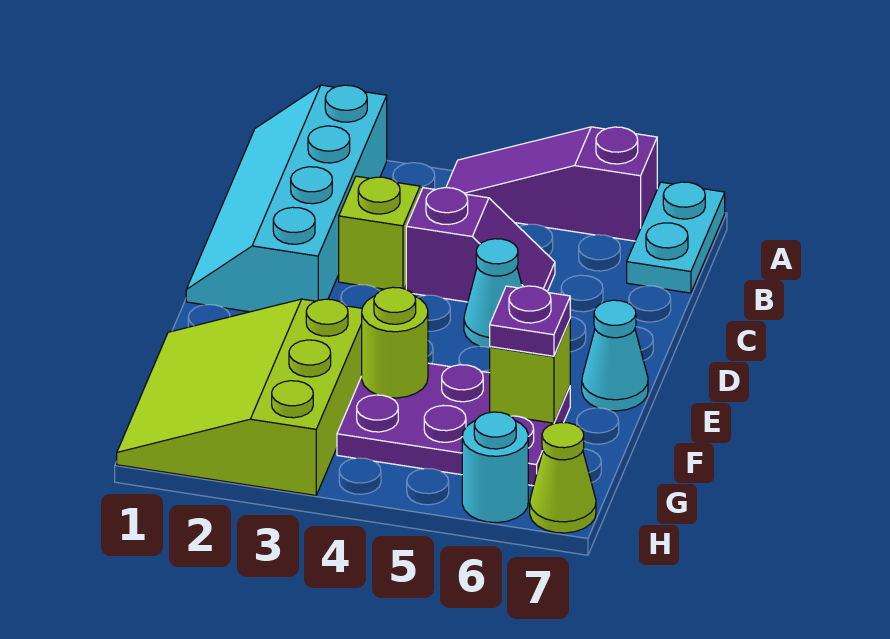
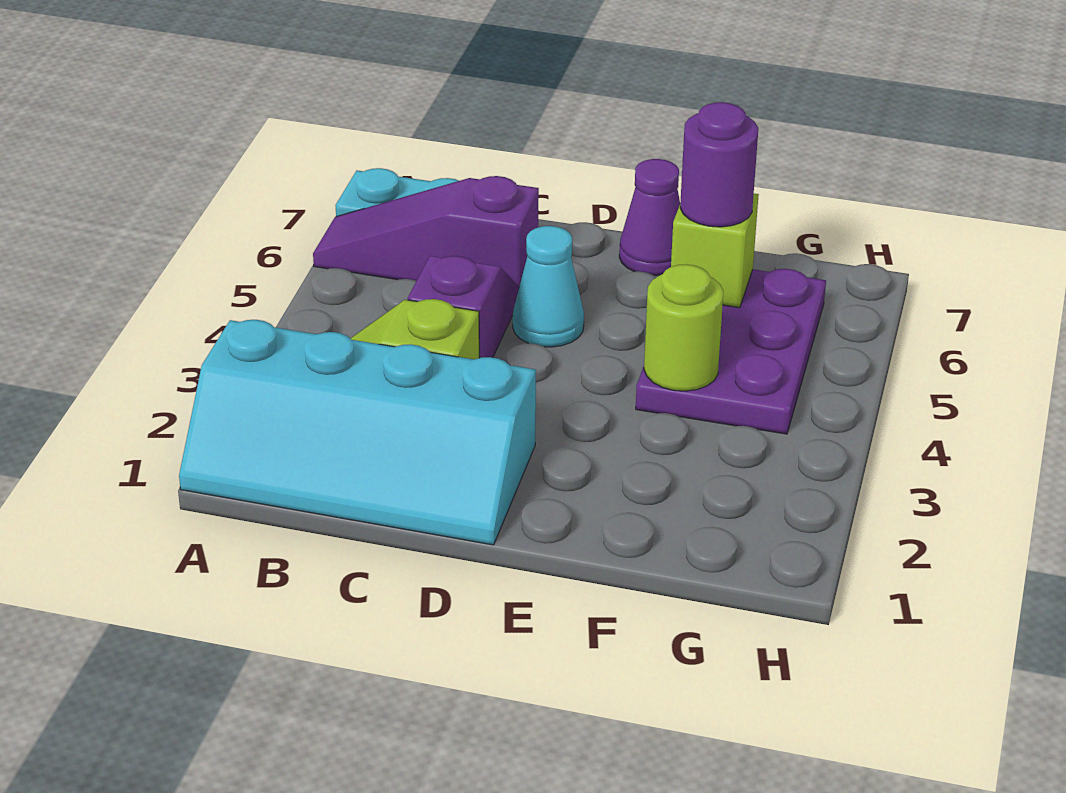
purple slope A4:A6 level 1 top 6 -> purple slope A6:C6 level 1 top C
cyan cone E7 level 1 -> purple cone E7 level 1
lime slope F1:H3 level 1 top 3 -> none
purple plate F6 level 3 -> purple round brick F6 level 3
cyan round brick H6 level 1 -> none
lime cone H7 level 1 -> none

